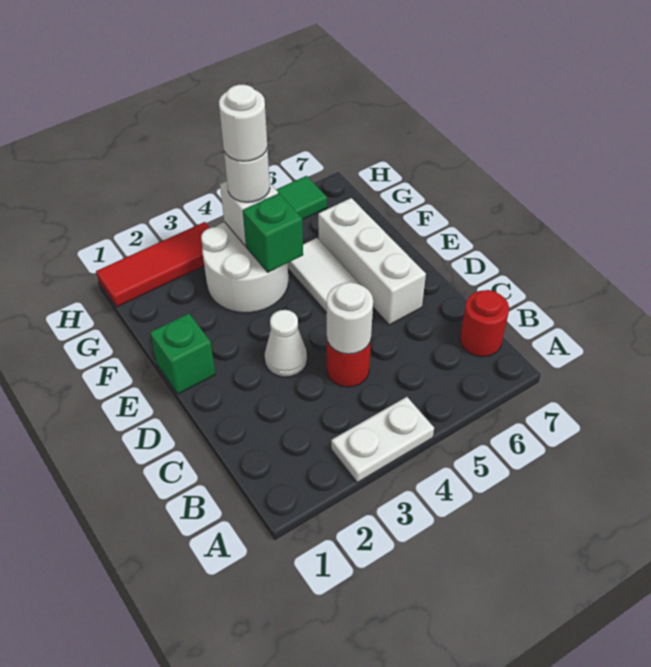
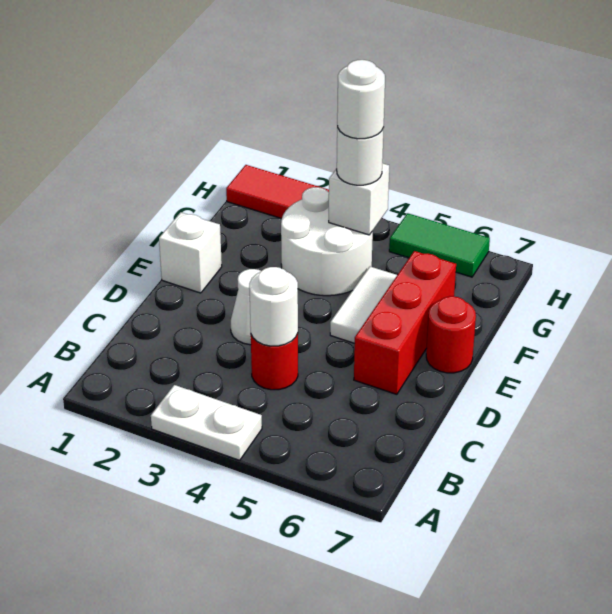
red round brick B7 level 1 -> red round brick E7 level 1
white brick D6:F6 level 1 -> red brick D6:F6 level 1
green brick E1 level 1 -> white brick E1 level 1
green brick F4 level 2 -> none

